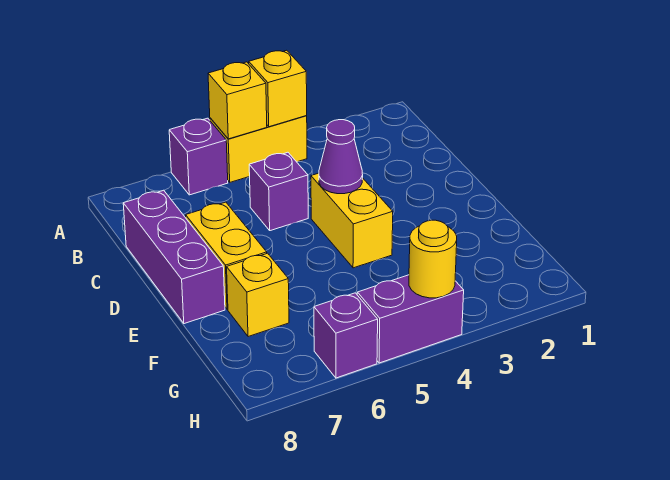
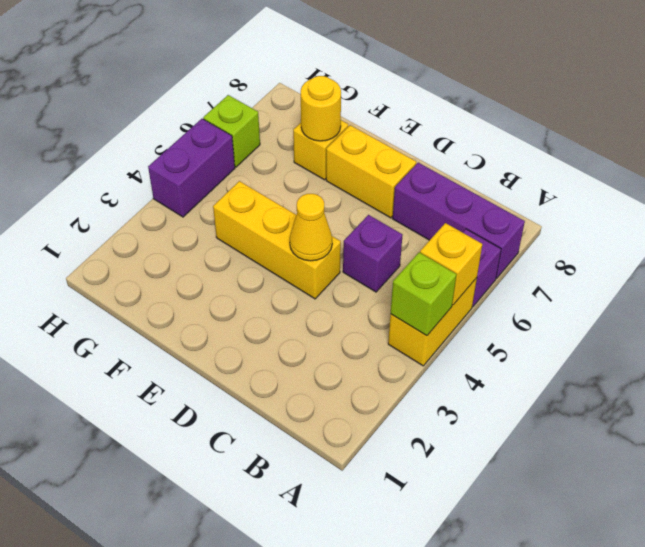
yellow brick A4 level 2 -> lime brick A4 level 2
purple brick C8:E8 level 1 -> purple brick A7:C7 level 1
yellow brick D4:E4 level 1 -> yellow brick D4:F4 level 1
purple cone D4 level 2 -> yellow cone D4 level 2
yellow round brick H4 level 2 -> yellow round brick F7 level 2
purple brick H6 level 1 -> lime brick H6 level 1

